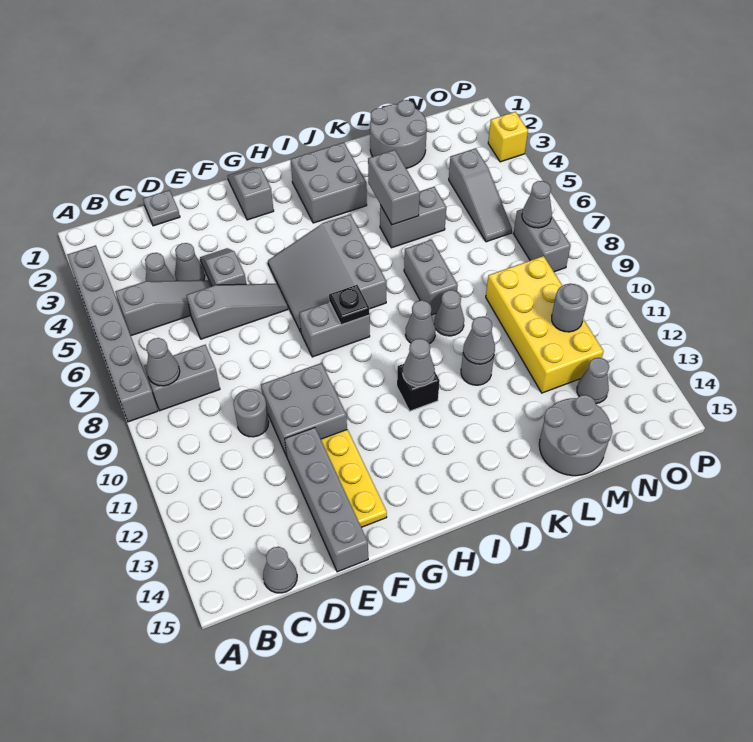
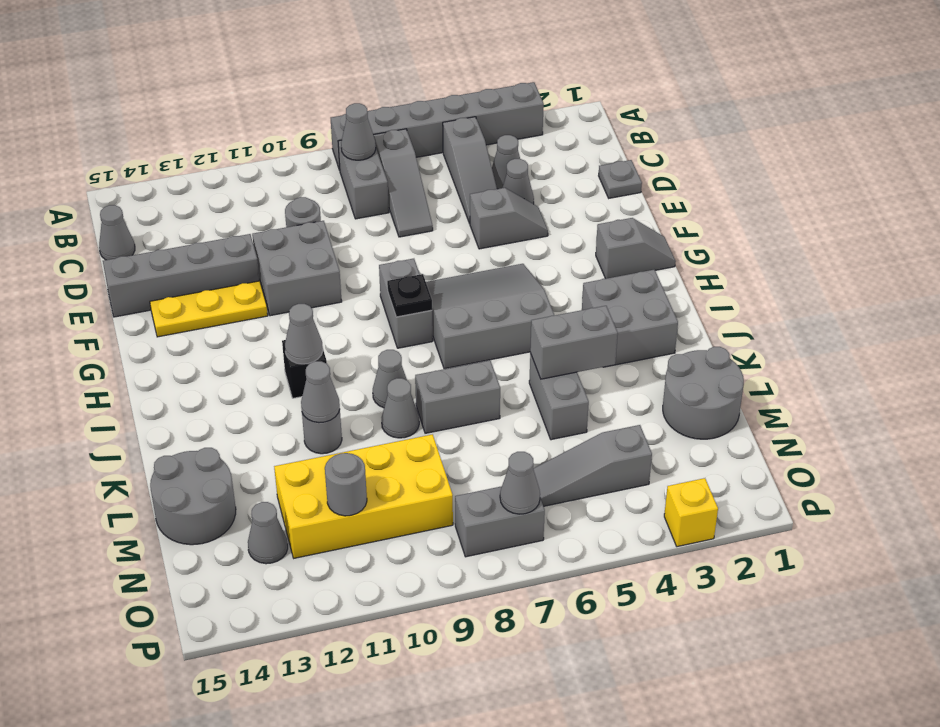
grey slope D6:F6 level 1 top D -> grey slope B7:D7 level 1 top B

